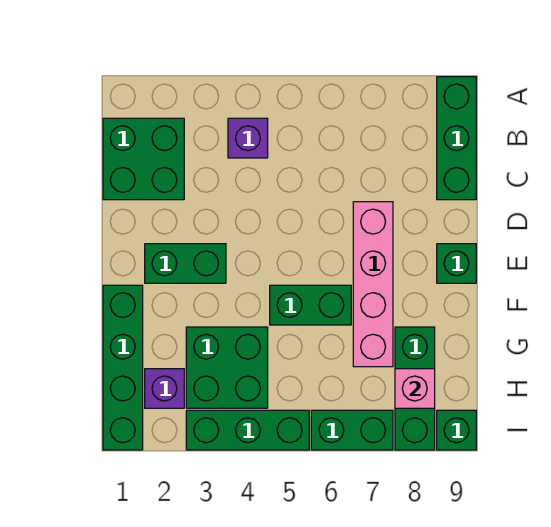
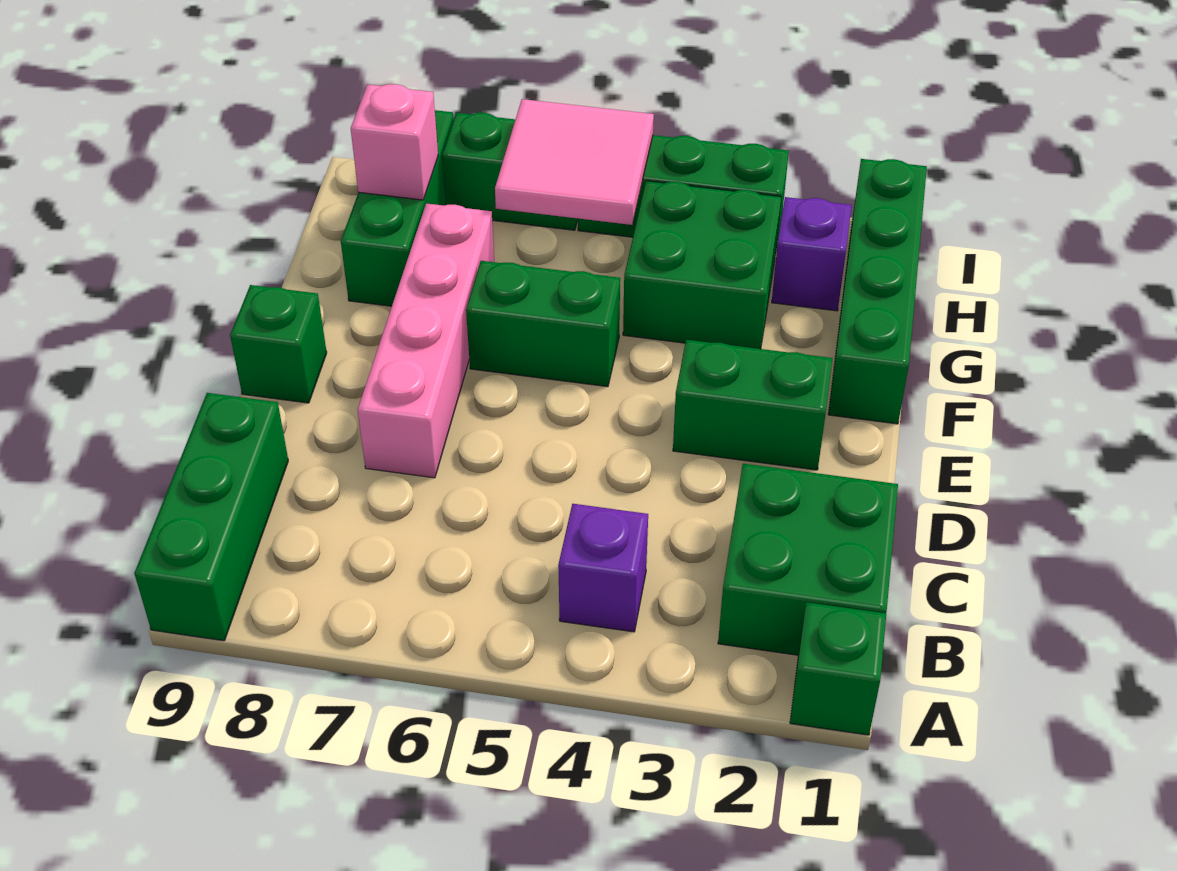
none -> pink tile H5:I6 level 2
green brick I9 level 1 -> green brick A1 level 1

